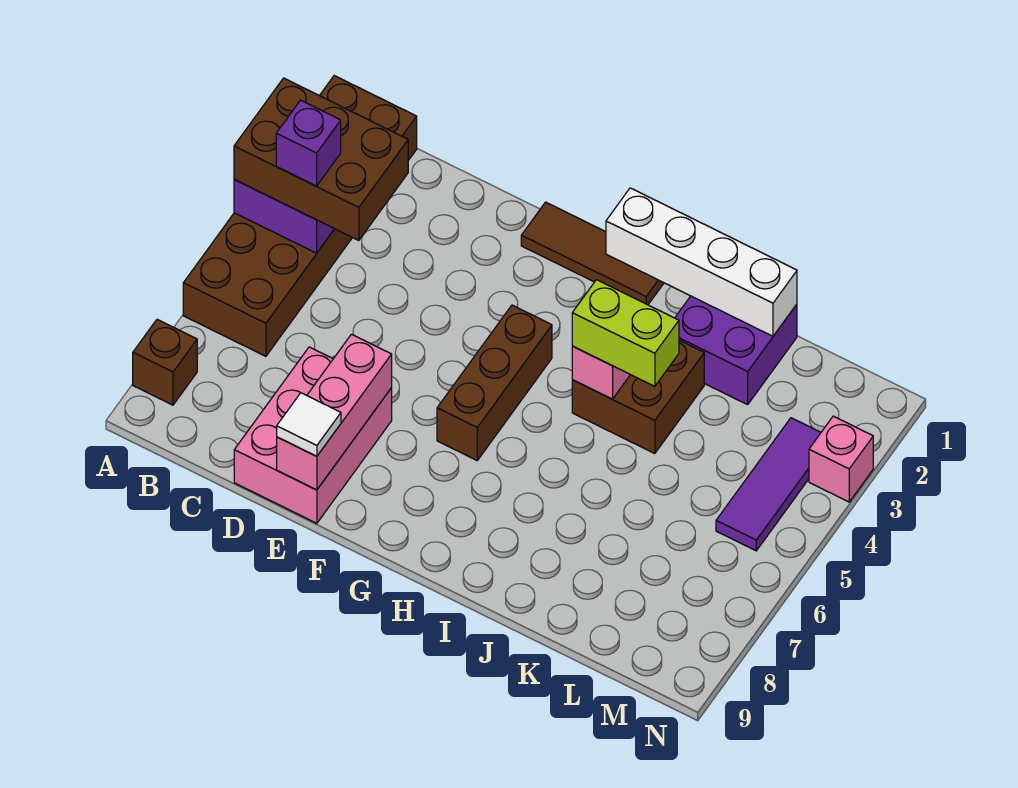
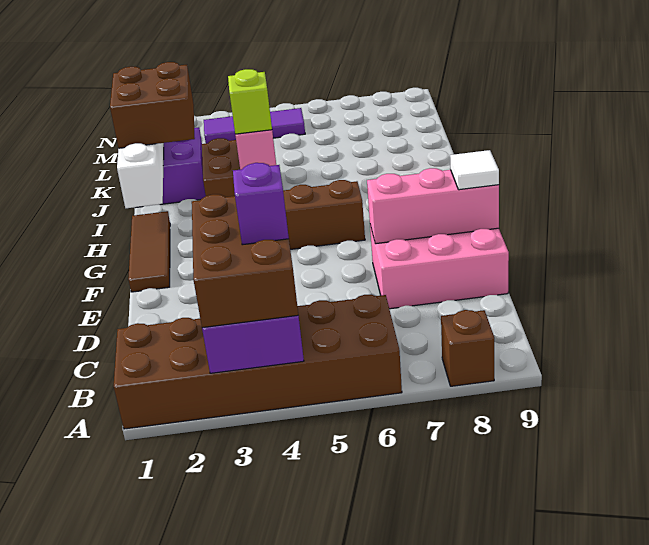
none -> brown brick I1:J2 level 3
lime brick I4:J4 level 3 -> lime brick I4 level 3
pink brick N3 level 1 -> none

